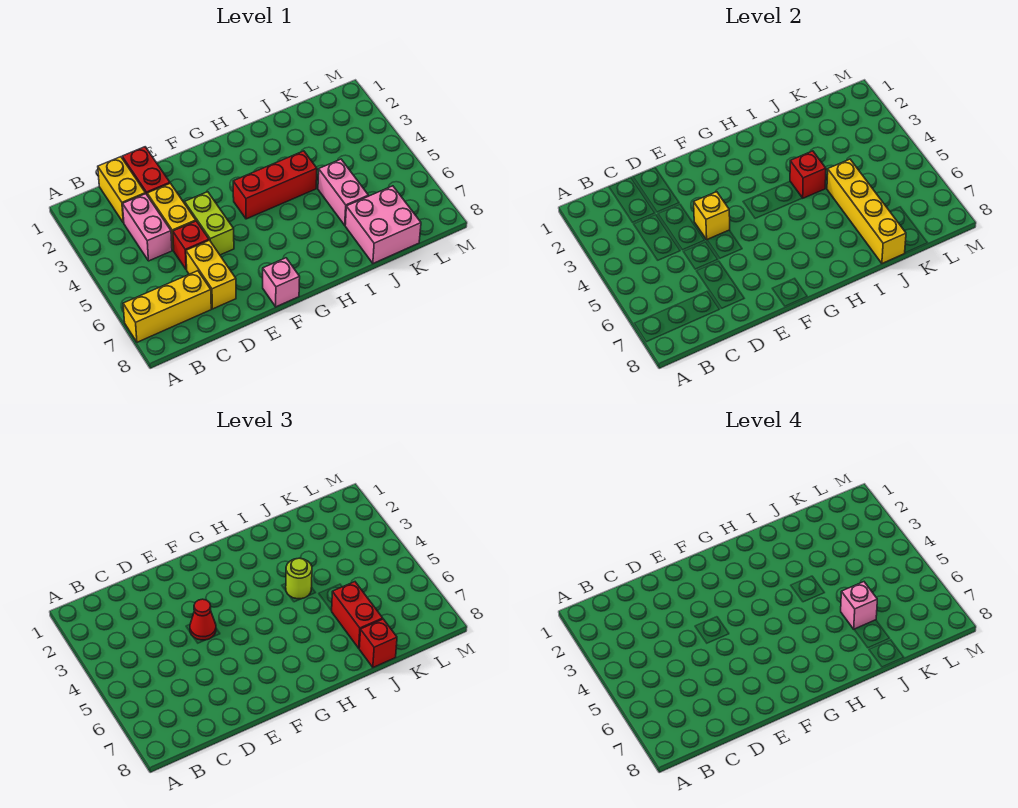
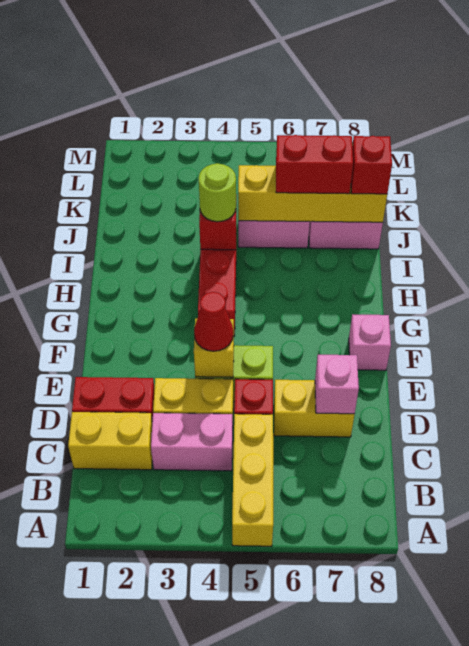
yellow brick A7:C7 level 1 -> yellow brick A5:C5 level 1
pink brick J6 level 4 -> pink brick D7 level 2

